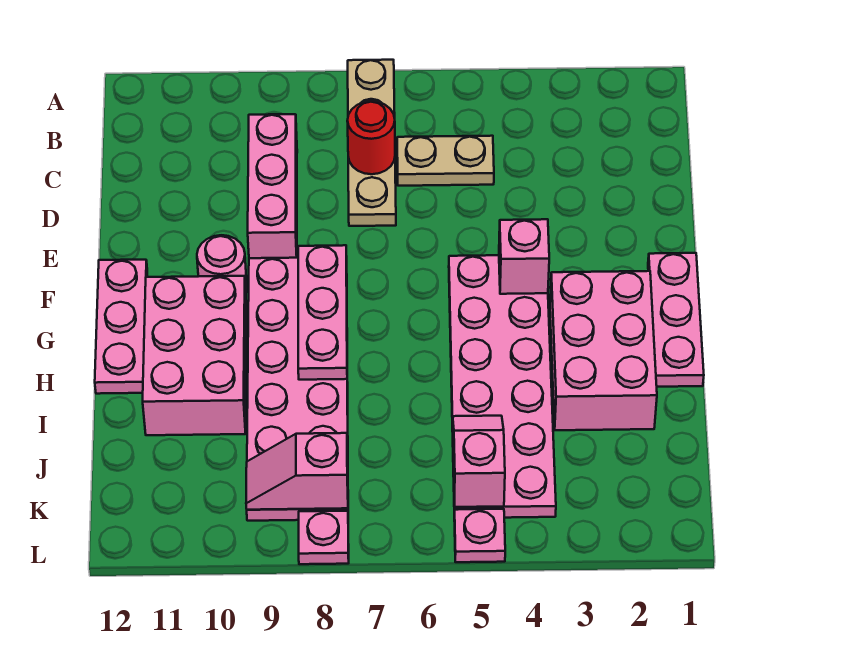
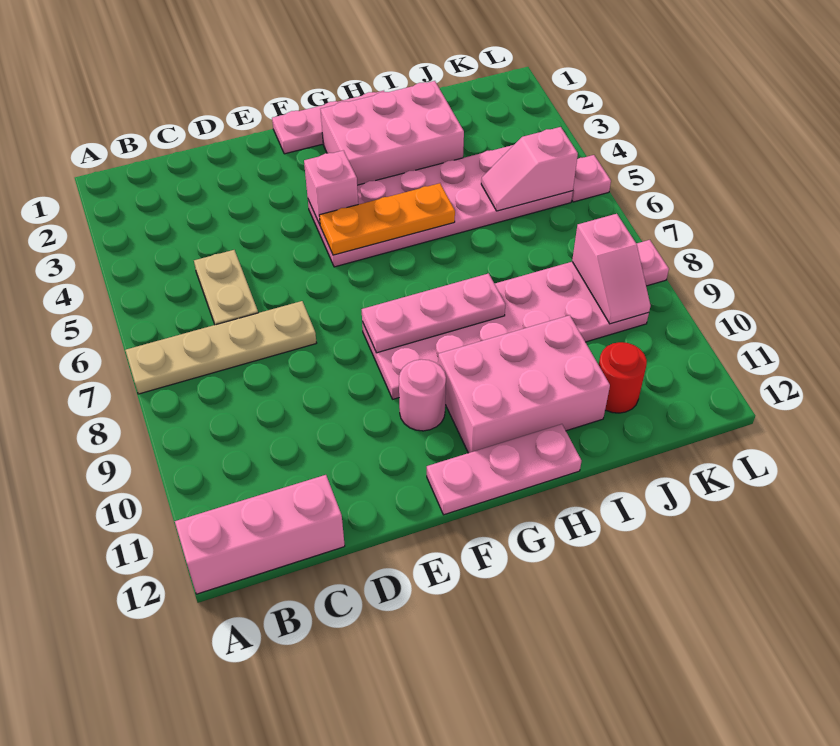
red round brick C7 level 2 -> red round brick J11 level 1
pink brick C9:E9 level 1 -> pink brick A12:C12 level 1
none -> orange plate F5:H5 level 2

